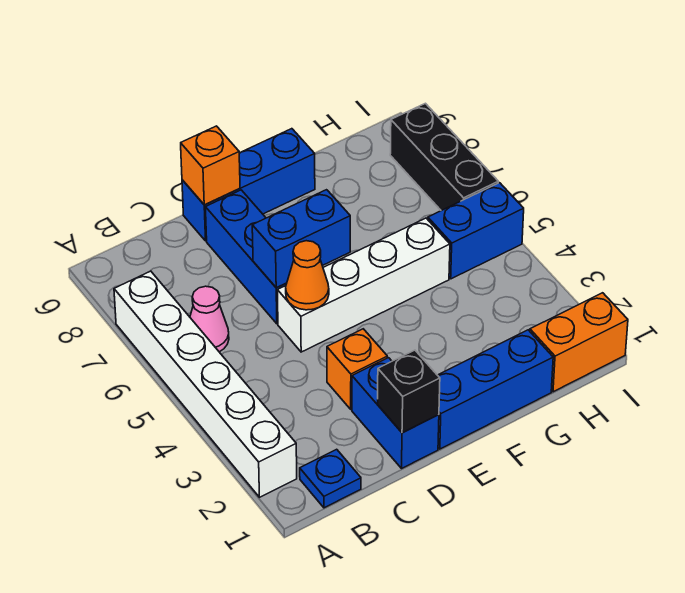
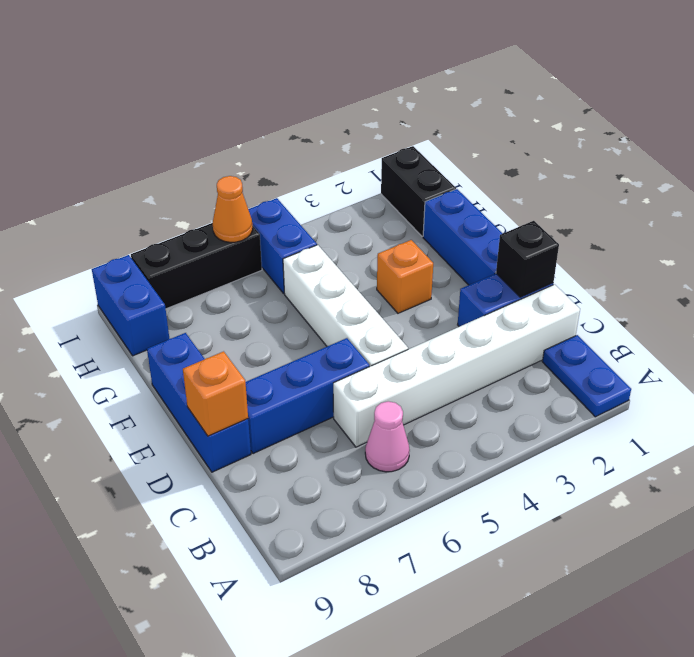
white brick A2:A7 level 1 -> white brick C1:C6 level 1
blue plate B1 level 1 -> blue plate A1:B1 level 1
orange brick D3 level 1 -> orange brick F3 level 1
orange cone D5 level 2 -> orange cone I6 level 2
blue brick D6:E6 level 2 -> blue brick H9:I9 level 1
orange brick H1:I1 level 1 -> black brick H1:I1 level 1

